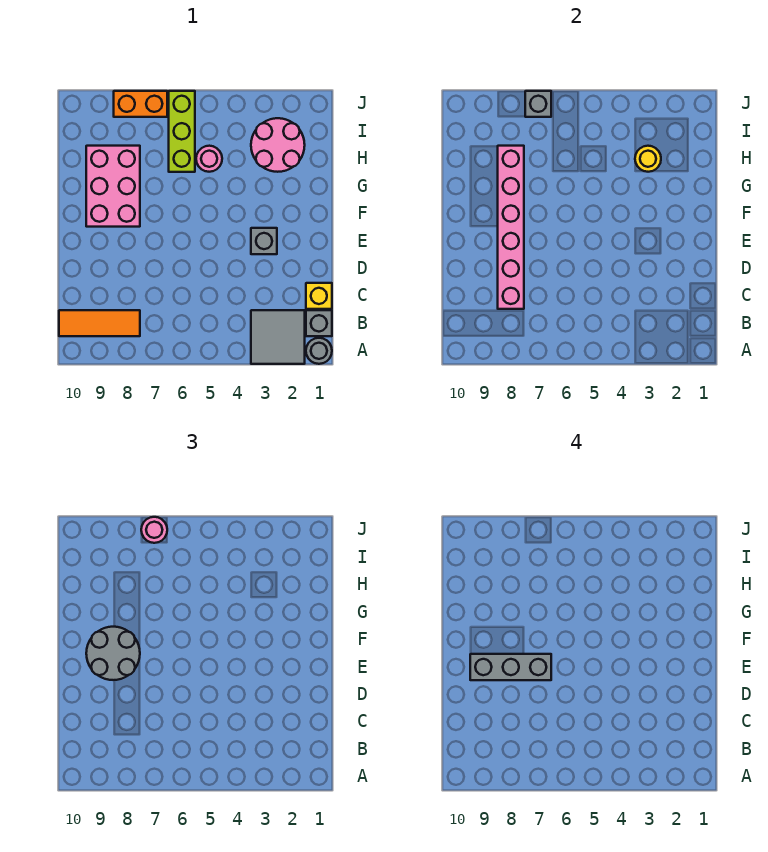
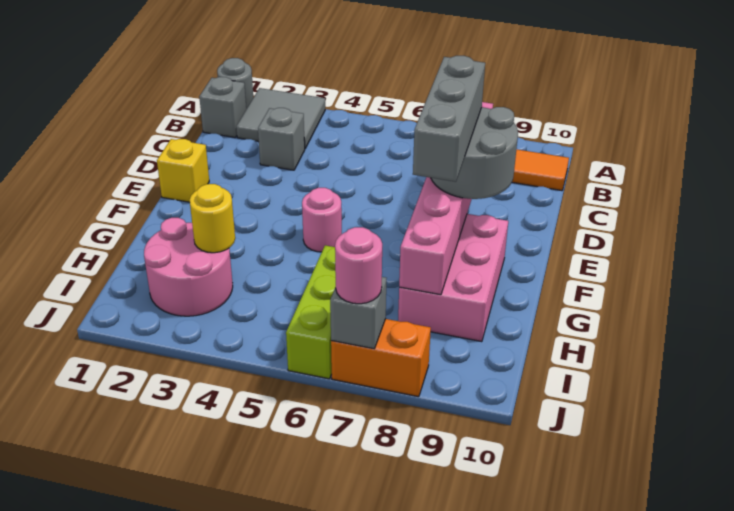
yellow brick C1 level 1 -> yellow brick E1 level 1
grey brick E3 level 1 -> grey brick C3 level 1
grey brick E7:E9 level 4 -> grey brick E8:G8 level 4
pink round brick H5 level 1 -> pink round brick F5 level 1

